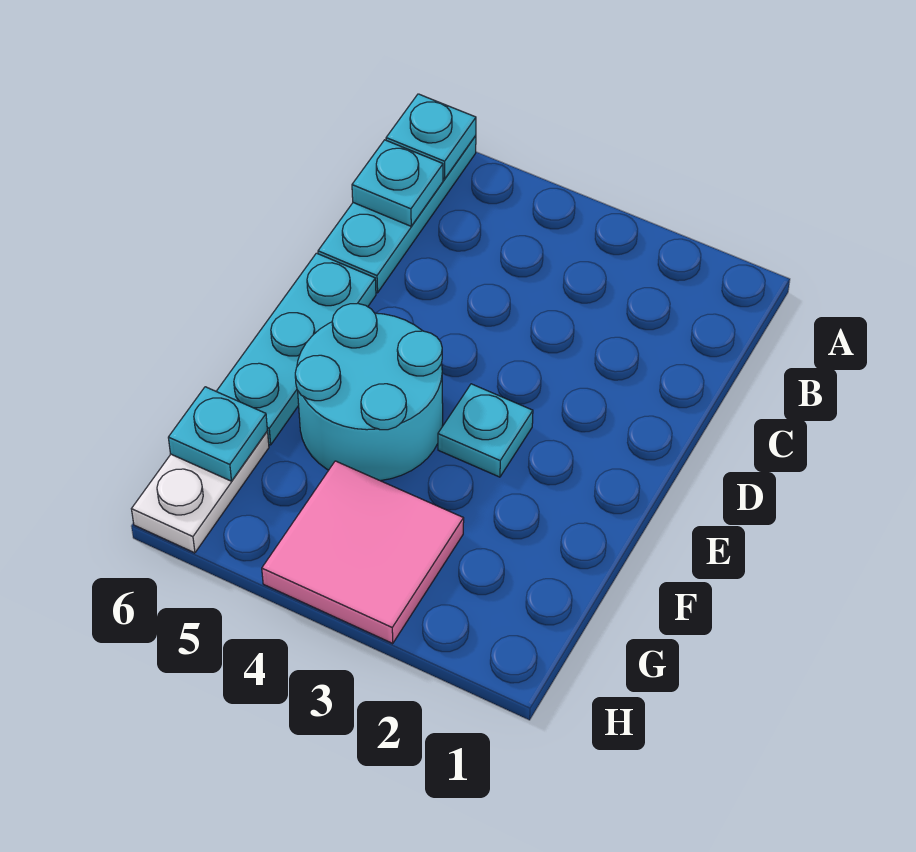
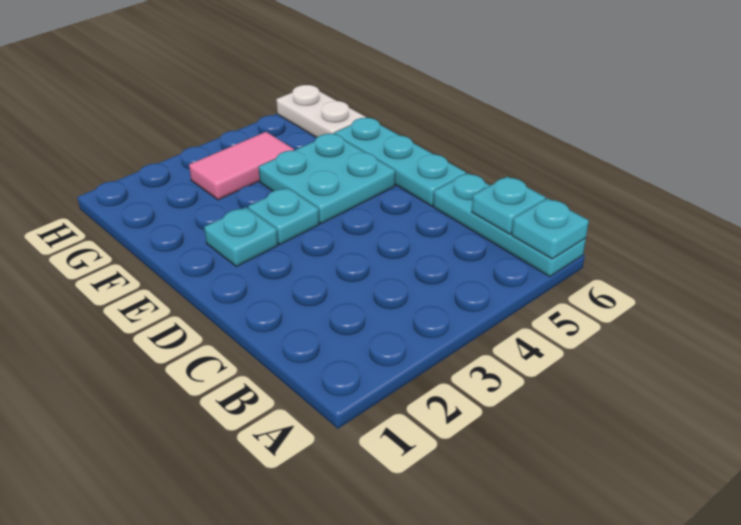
cyan round brick E4:F5 level 1 -> cyan plate E4:F5 level 1
pink tile G3:H4 level 1 -> pink tile G3:G4 level 1
cyan plate G6 level 2 -> cyan plate E2 level 1

